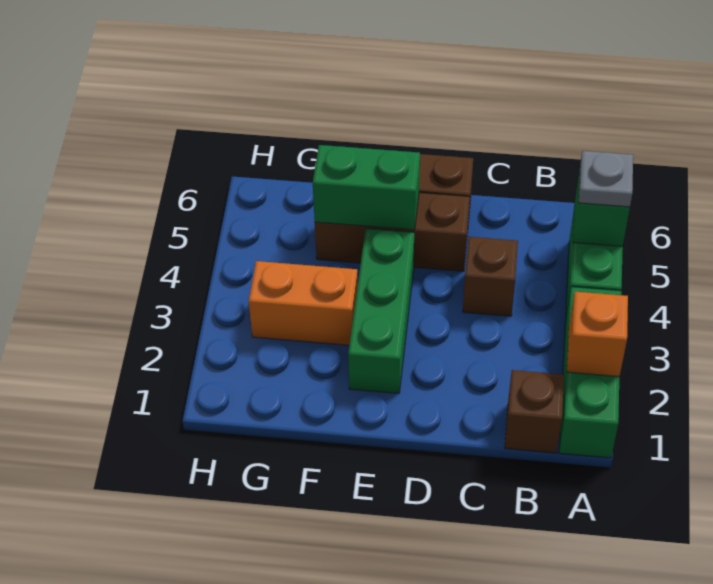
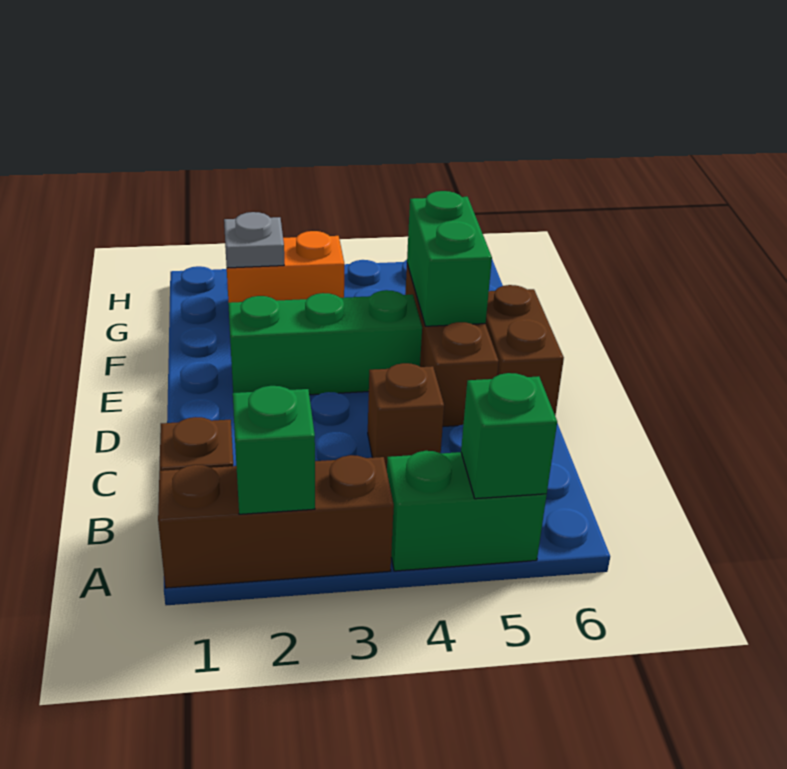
green brick A1:A3 level 1 -> brown brick A1:A3 level 1
orange brick A2 level 2 -> green brick A2 level 2
grey plate A5 level 3 -> grey plate G2 level 2
orange brick F3:G3 level 1 -> orange brick G2:G3 level 1

